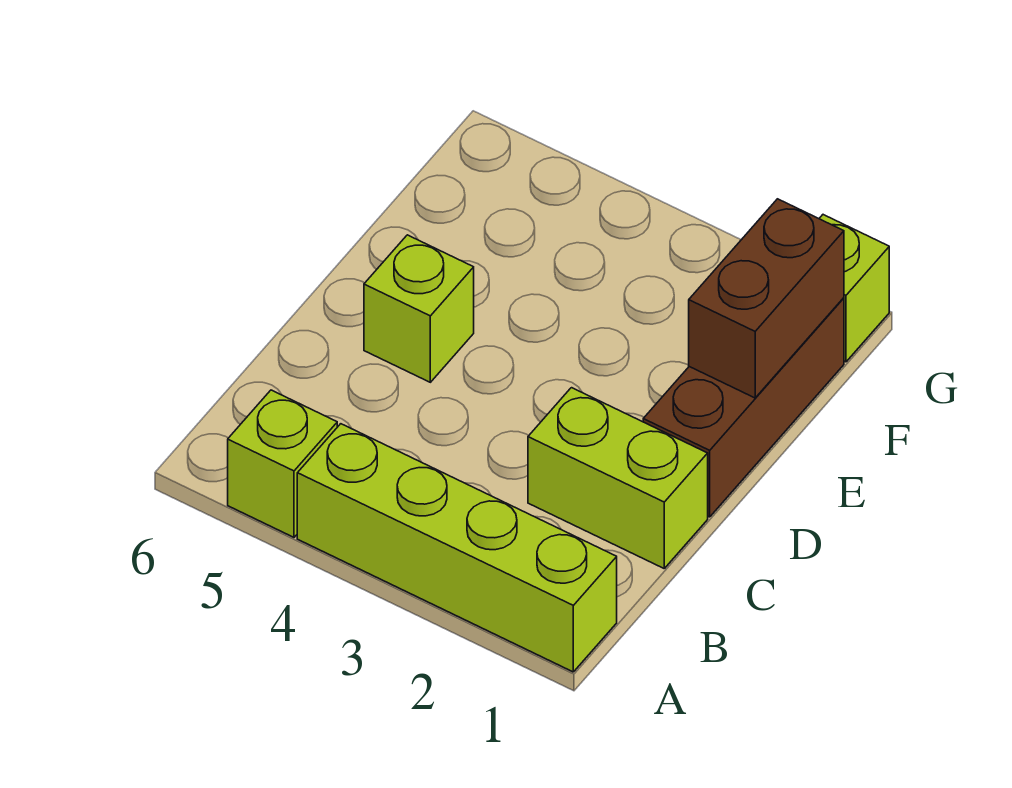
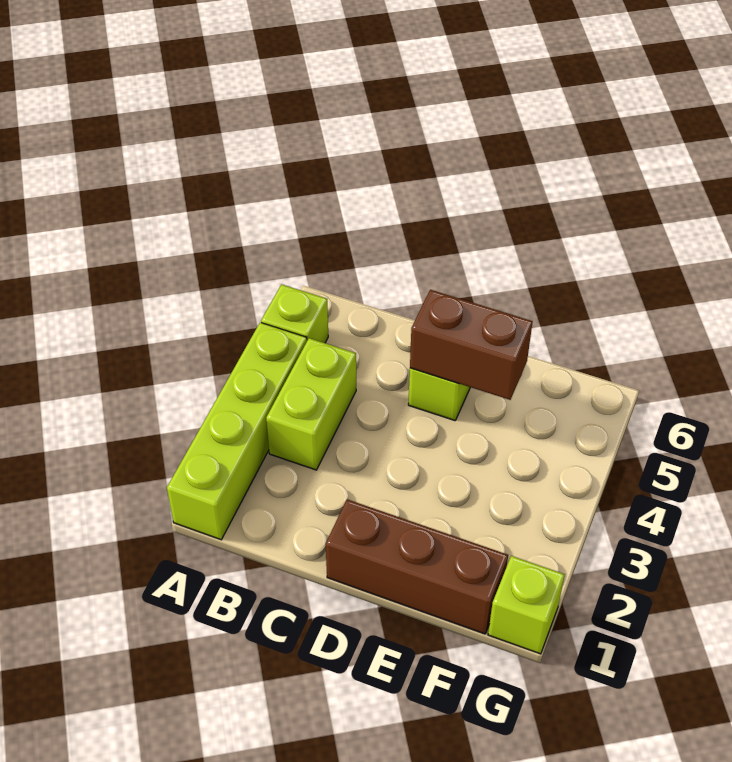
lime brick C1:C2 level 1 -> lime brick B3:B4 level 1
brown brick E1:F1 level 2 -> brown brick D5:E5 level 2

